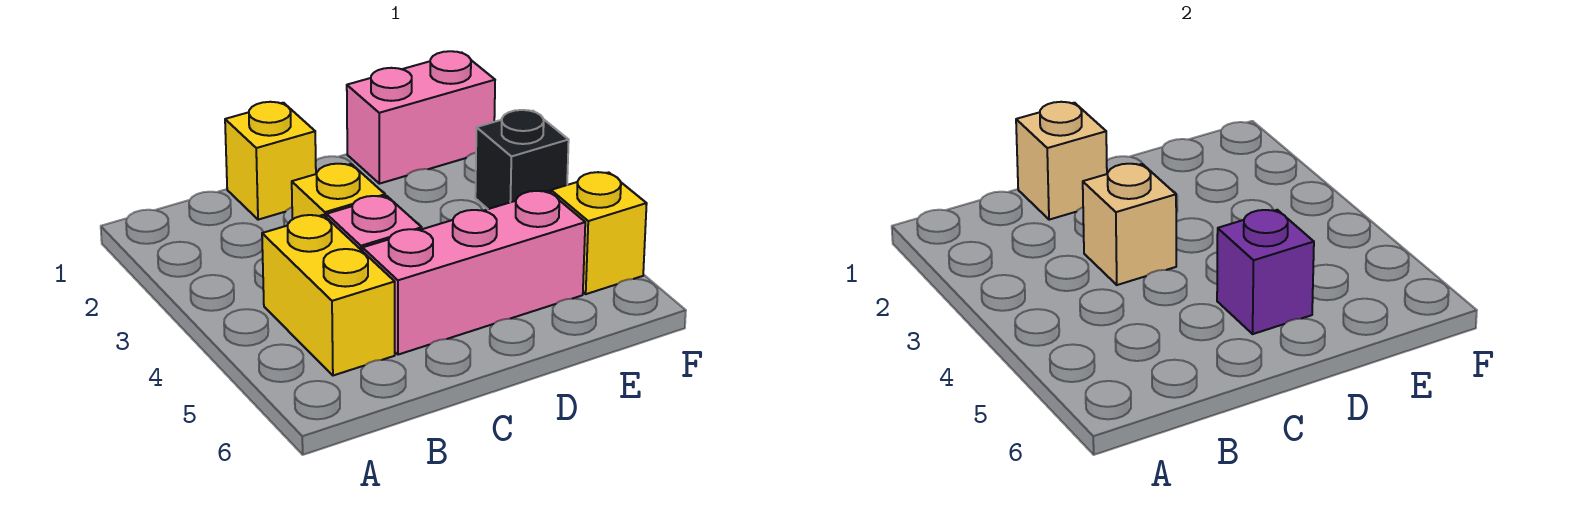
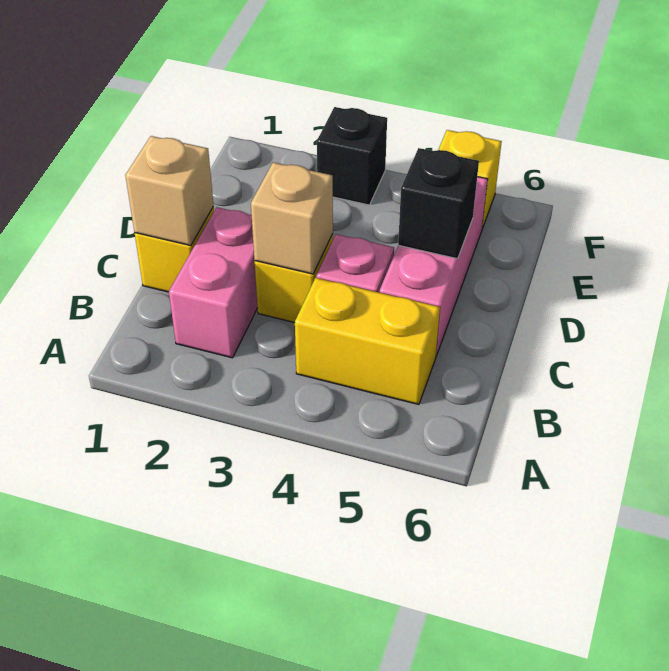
purple brick D5 level 2 -> black brick D5 level 2
pink brick E1:F1 level 1 -> pink brick B2:C2 level 1

